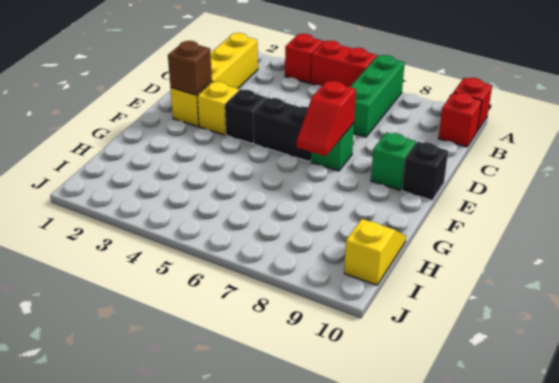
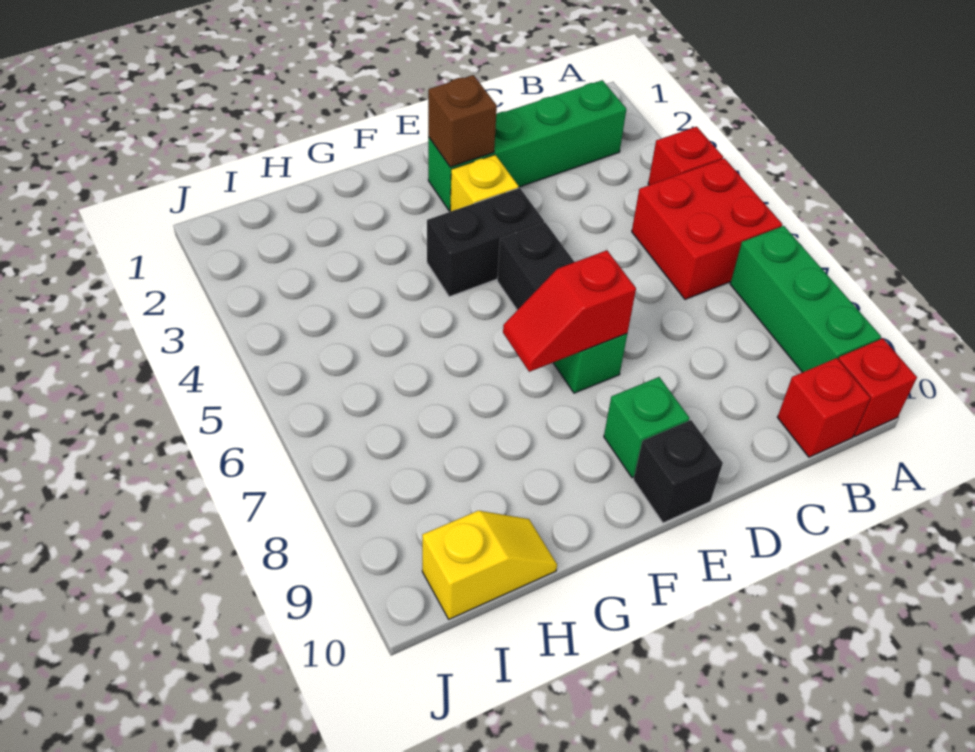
red brick A5:A6 level 1 -> red brick A5:B6 level 1
green brick A7:C7 level 1 -> green brick A7:A9 level 1
yellow brick B2:E2 level 1 -> green brick B2:E2 level 1
black brick E4 level 1 -> black brick E4:F4 level 1

